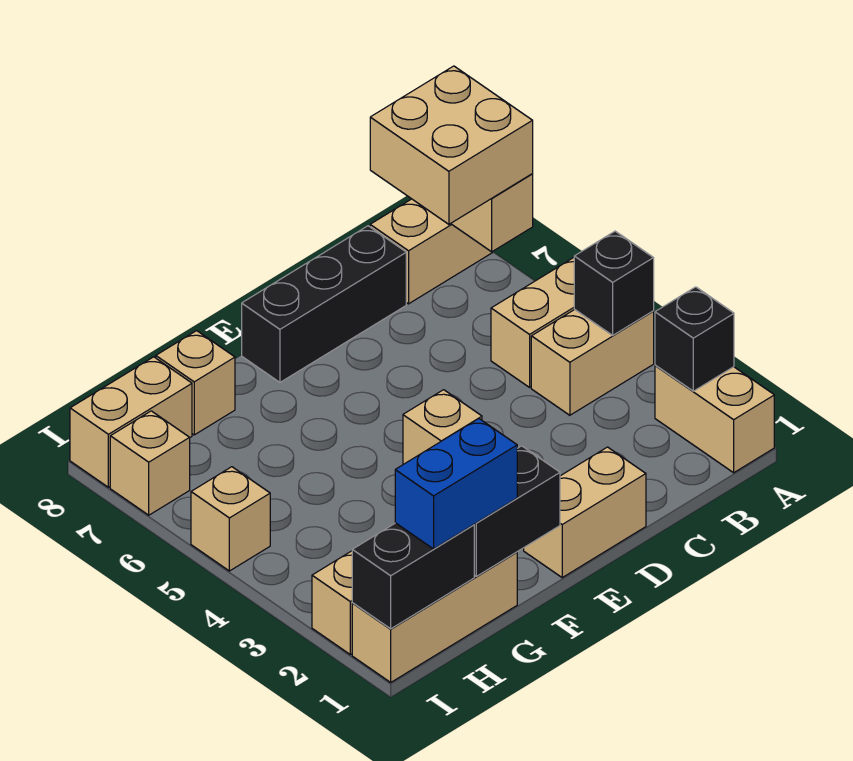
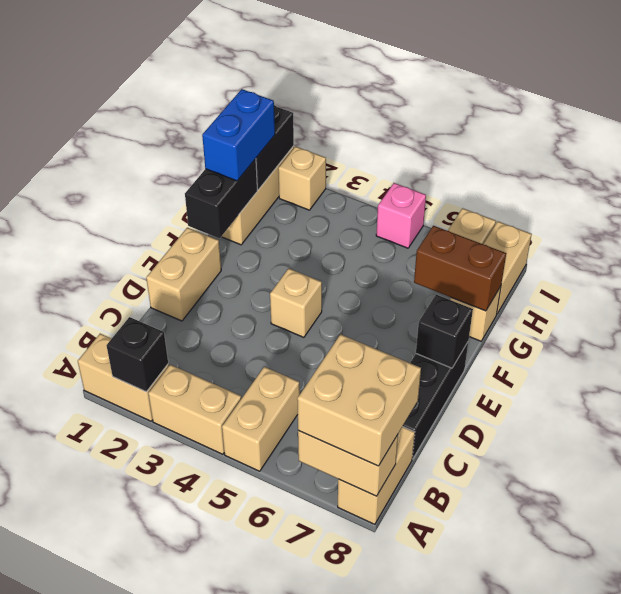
tan brick A4:B4 level 1 -> tan brick A3:A4 level 1
black brick A4 level 2 -> black brick E8 level 2
none -> brown brick G7:G8 level 2
tan brick I5 level 1 -> pink brick I5 level 1

